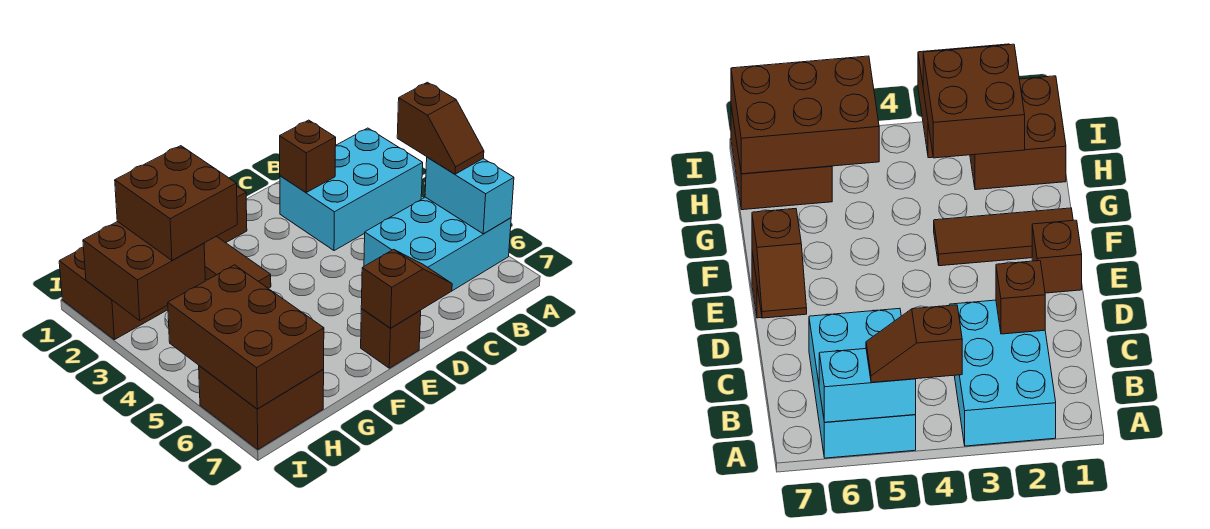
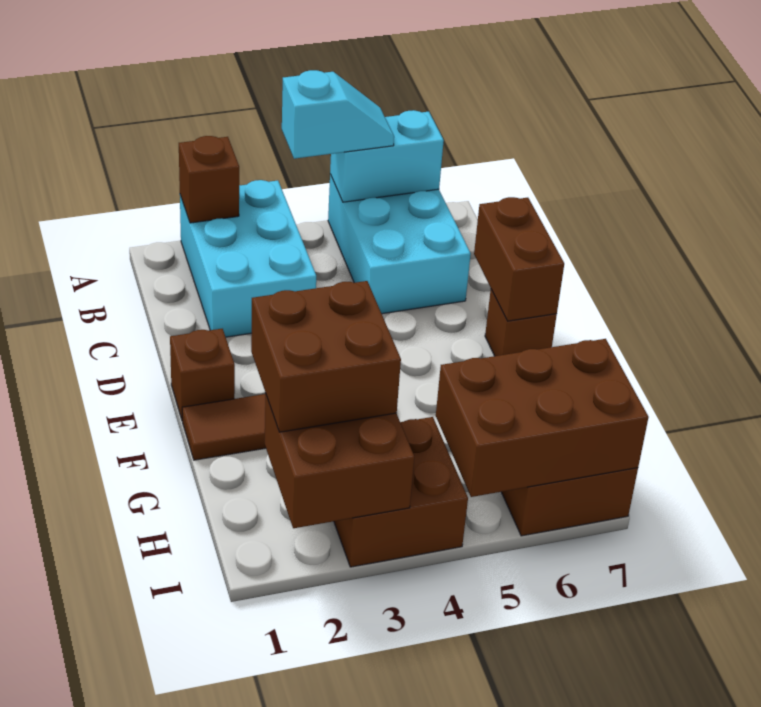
brown slope A4:A5 level 3 top 4 -> cyan slope A4:A5 level 3 top 4
brown brick C2 level 2 -> brown brick A2 level 2
brown slope D7:E7 level 2 top E -> brown brick D7:E7 level 2
brown brick H1:I2 level 1 -> brown brick H3:I4 level 1

